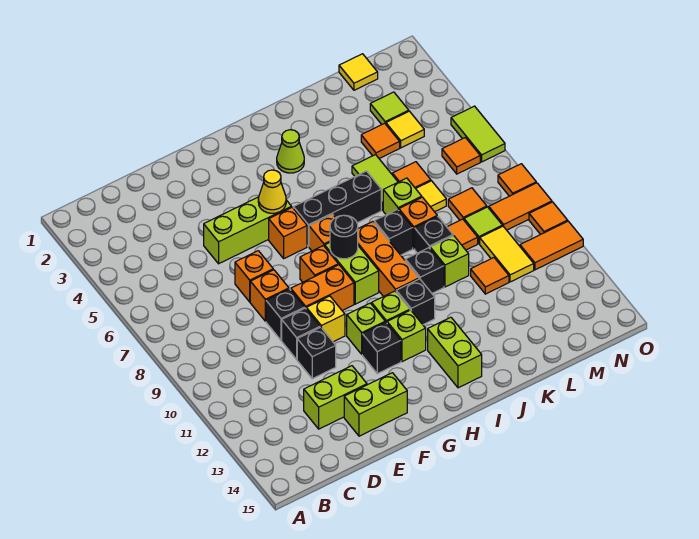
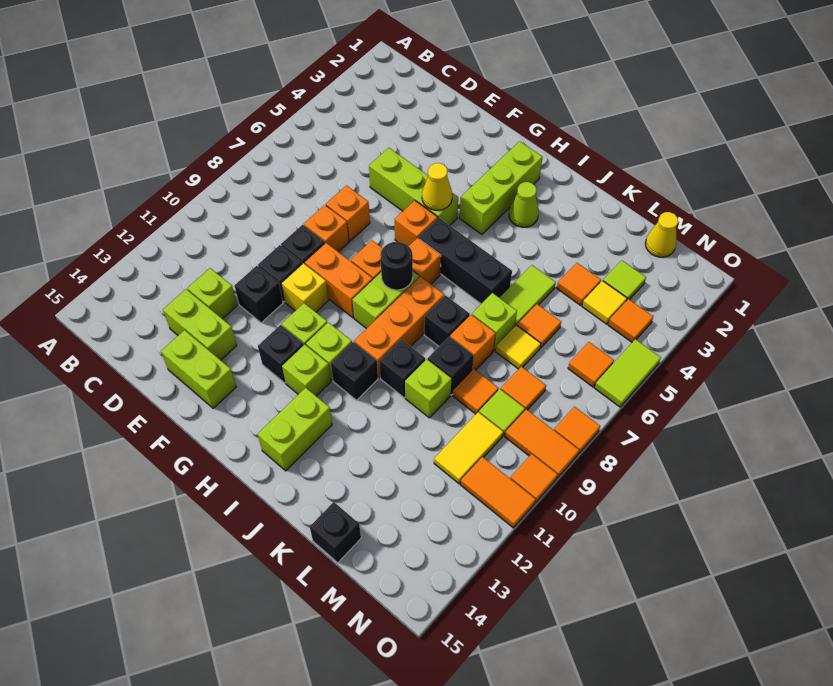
none -> lime brick D12 level 1
none -> lime brick H2:H4 level 1
orange tile L11 level 1 -> orange tile N4 level 1
none -> black brick L15 level 1
yellow tile M1 level 1 -> yellow cone M1 level 1

